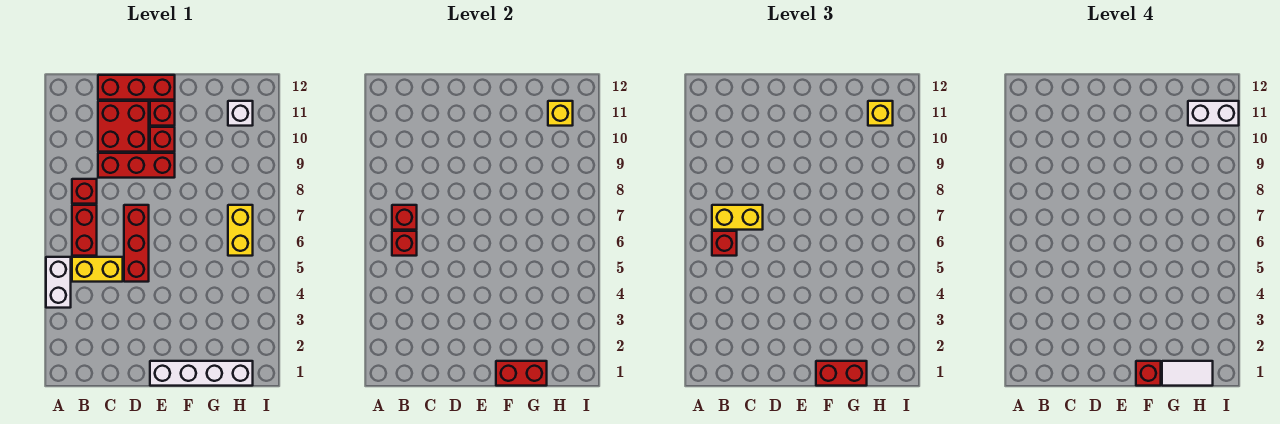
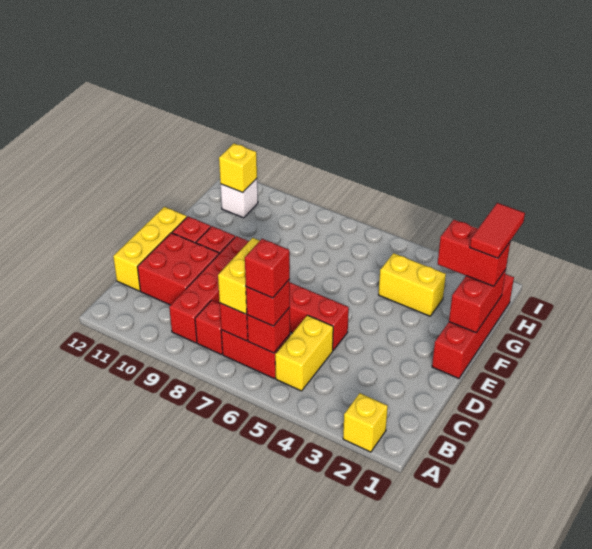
white brick A4:A5 level 1 -> none
red brick C9:E9 level 1 -> red brick B9:E9 level 1
red brick C12:E12 level 1 -> yellow brick C12:E12 level 1
white brick E1:H1 level 1 -> red brick E1:H1 level 1
red brick F1:G1 level 3 -> red brick G1:G2 level 3
red brick F1 level 4 -> red brick B6 level 4
white tile G1:H1 level 4 -> red tile G1:H1 level 4
yellow brick H6:H7 level 1 -> yellow brick G3:G4 level 1
yellow brick H11 level 3 -> yellow brick A2 level 1
white brick H11:I11 level 4 -> none

